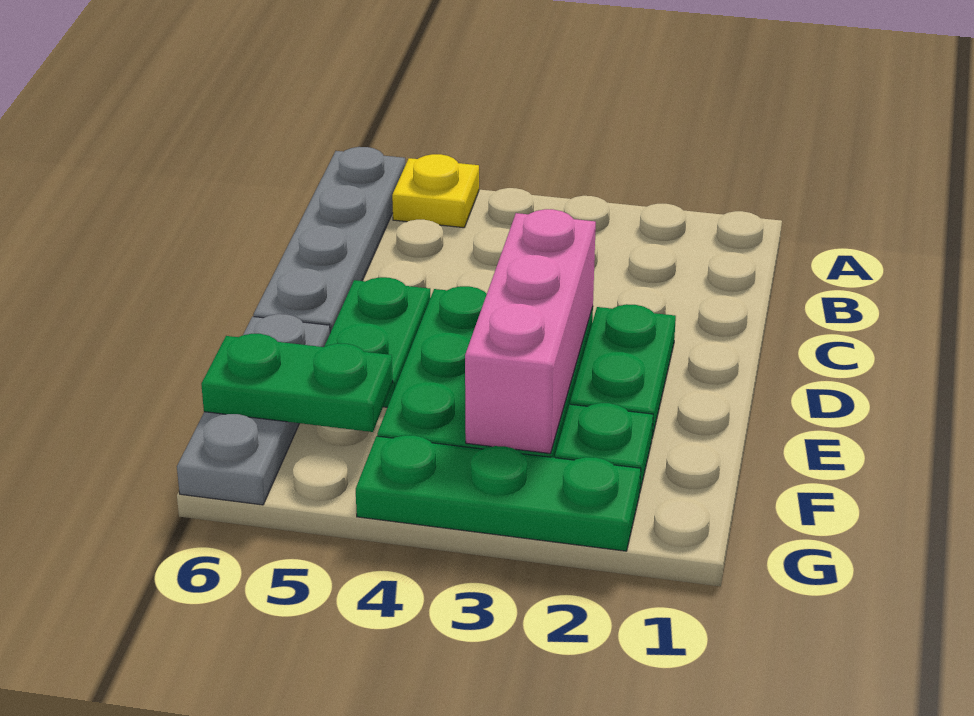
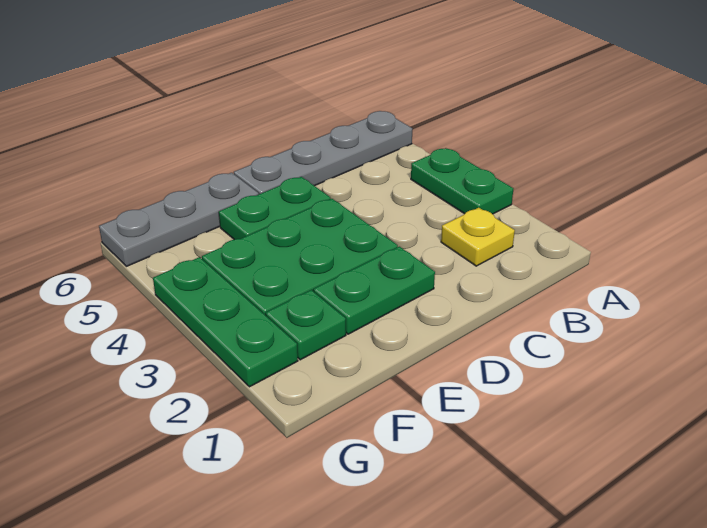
yellow plate A5 level 1 -> yellow plate B2 level 1
pink brick D3:F3 level 2 -> none
green plate F5:F6 level 2 -> green plate A3:A4 level 1

